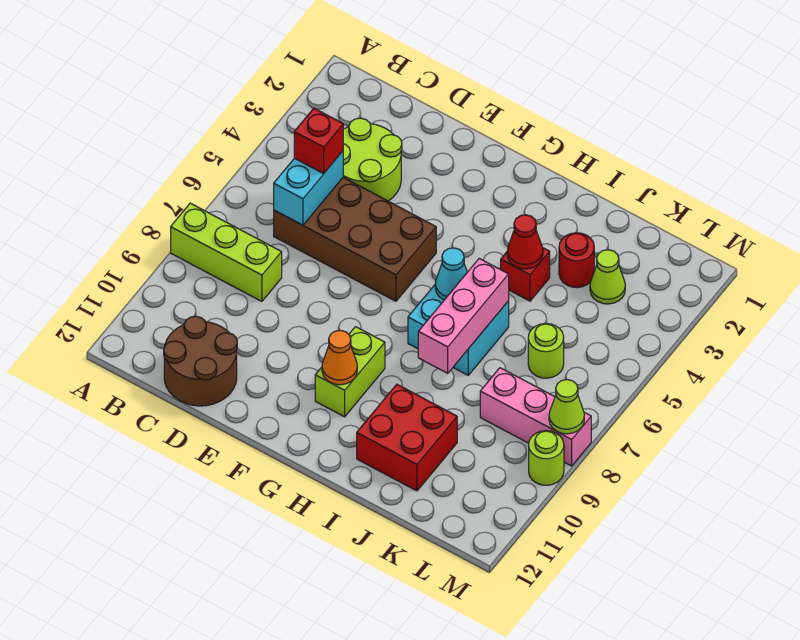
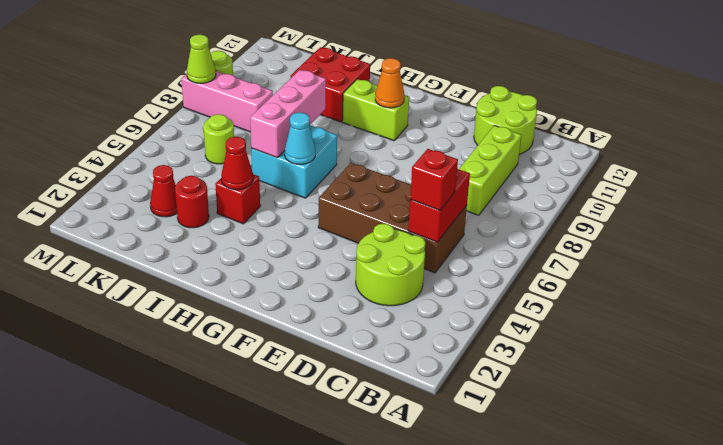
lime brick A8:C8 level 1 -> lime brick C8:C10 level 1
cyan brick C5:C6 level 2 -> red brick C5:C6 level 2
brown round brick C11:D12 level 1 -> lime round brick C11:D12 level 1
lime brick G9:G10 level 1 -> lime brick G10:H10 level 1
lime cone K3 level 1 -> red cone K3 level 1

